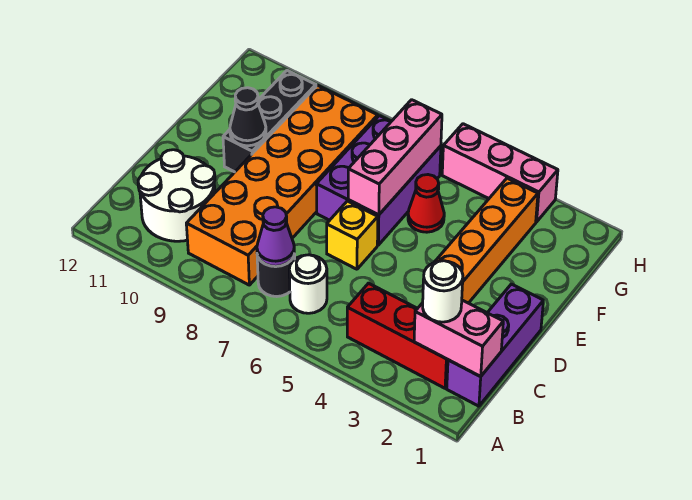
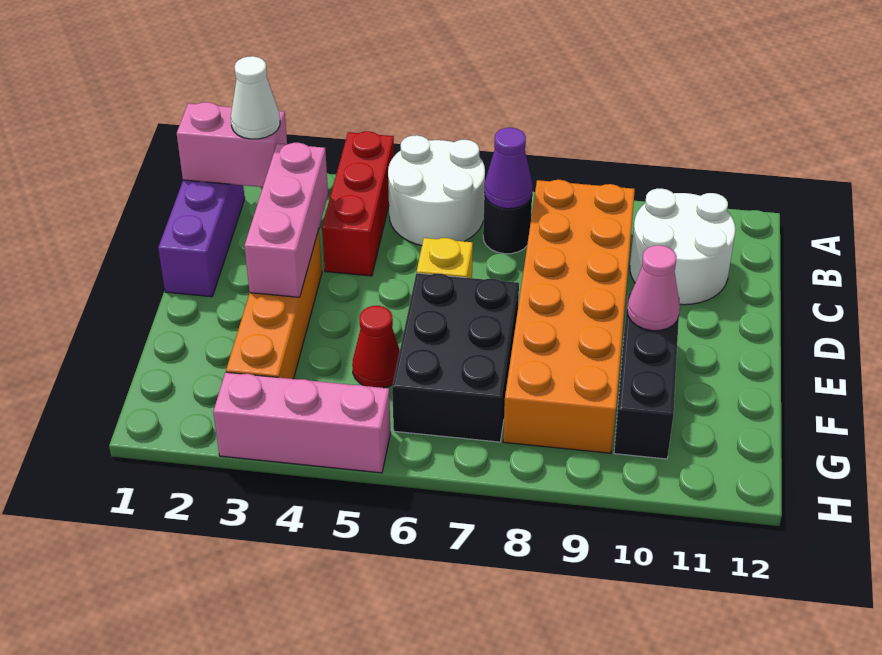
red brick B2:B4 level 1 -> red brick A4:C4 level 1
white round brick B2 level 3 -> white cone B2 level 3
white round brick B6 level 1 -> white round brick A5:B6 level 1
purple brick E6:G7 level 1 -> black brick E6:G7 level 1
pink brick E6:G6 level 2 -> pink brick C3:E3 level 2
black cone E10 level 2 -> pink cone E10 level 2

